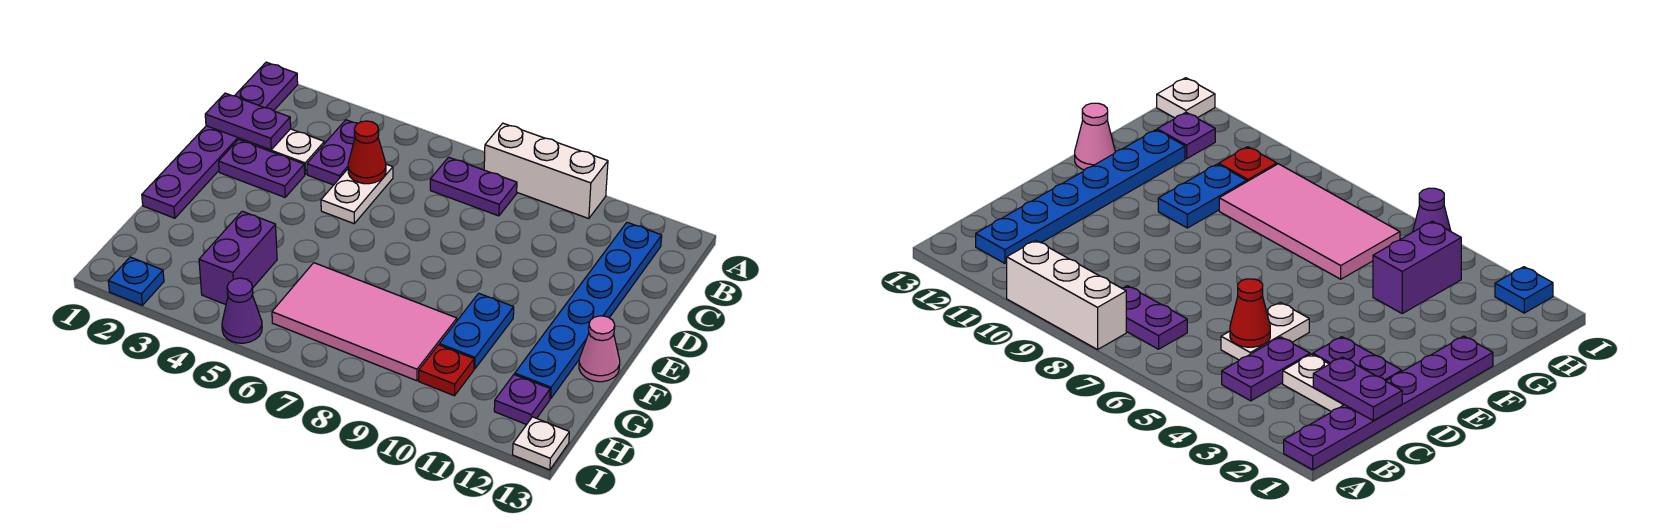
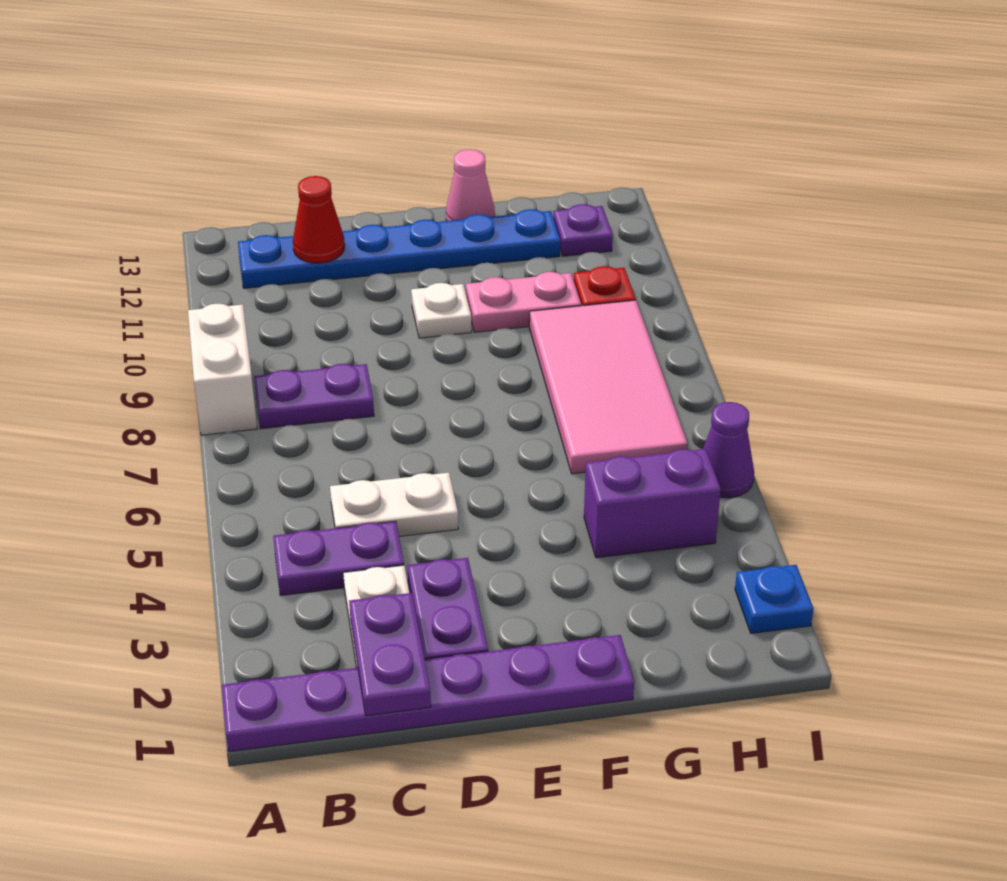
white brick A8:A10 level 1 -> white brick A8:A9 level 1
purple plate B7:B8 level 1 -> purple plate B8:C8 level 1
red cone C5 level 2 -> red cone C12 level 2
blue plate F10:G10 level 1 -> pink plate F10:G10 level 1
white plate I13 level 1 -> white plate E10 level 1

